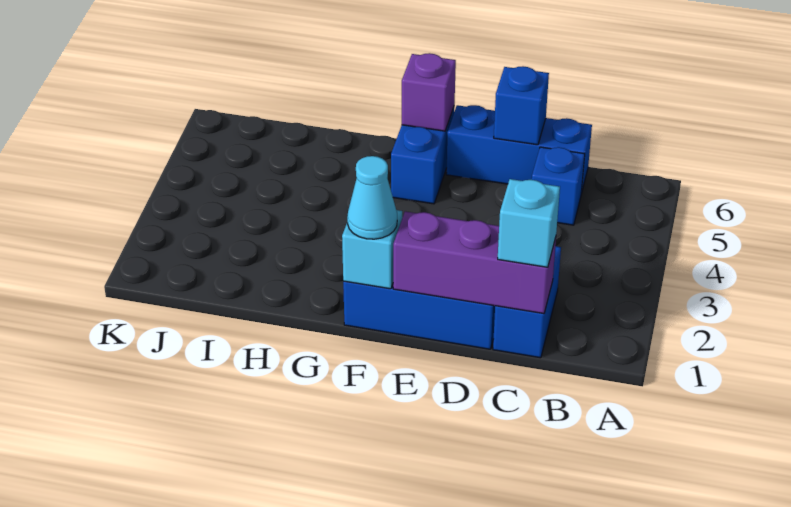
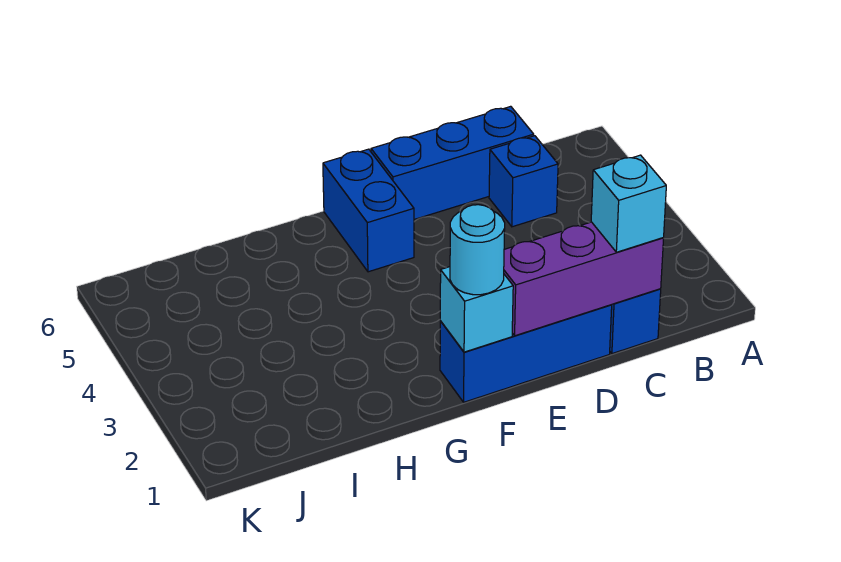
blue brick D6 level 2 -> none
cyan cone F1 level 3 -> cyan round brick F1 level 3
purple brick F6 level 2 -> none

